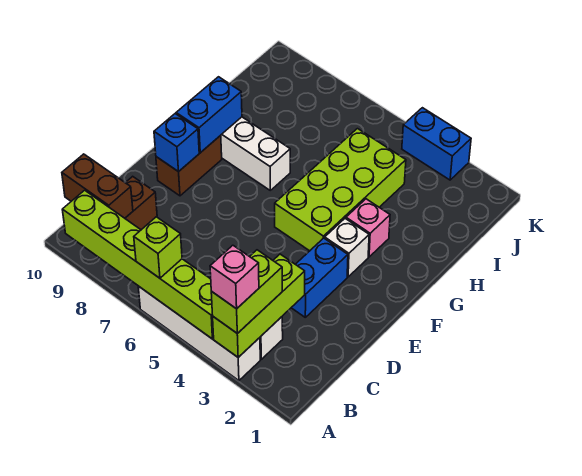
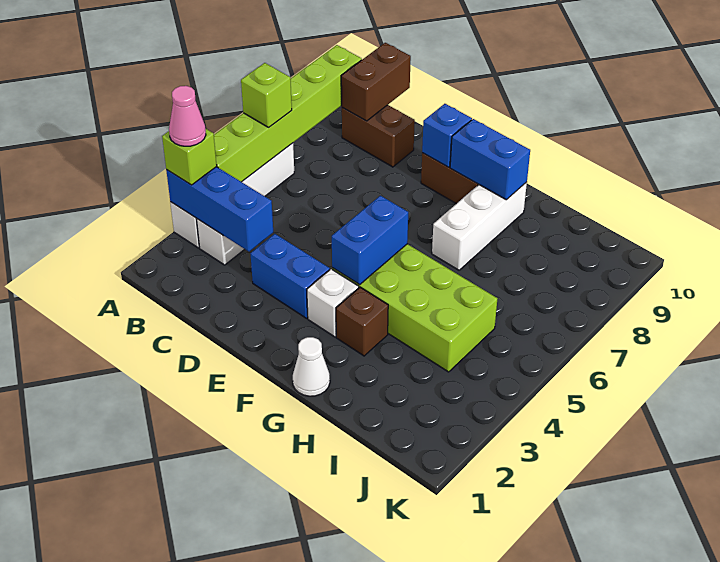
lime brick A3:C3 level 2 -> blue brick A3:C3 level 2
lime brick A3:B3 level 3 -> lime brick A3 level 3
pink brick A3 level 4 -> pink cone A3 level 4
none -> white cone G1 level 1
pink brick G3 level 1 -> brown brick G3 level 1
blue brick K3:K4 level 1 -> blue brick F4:F5 level 2

